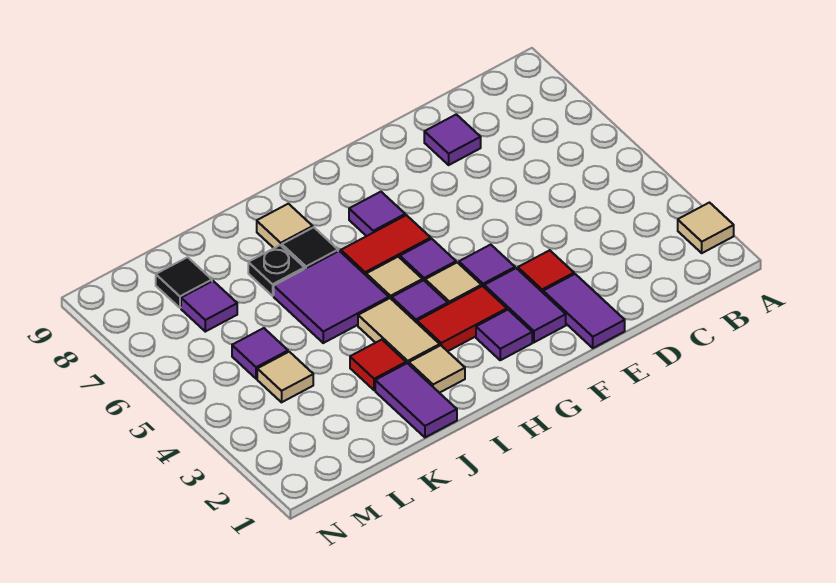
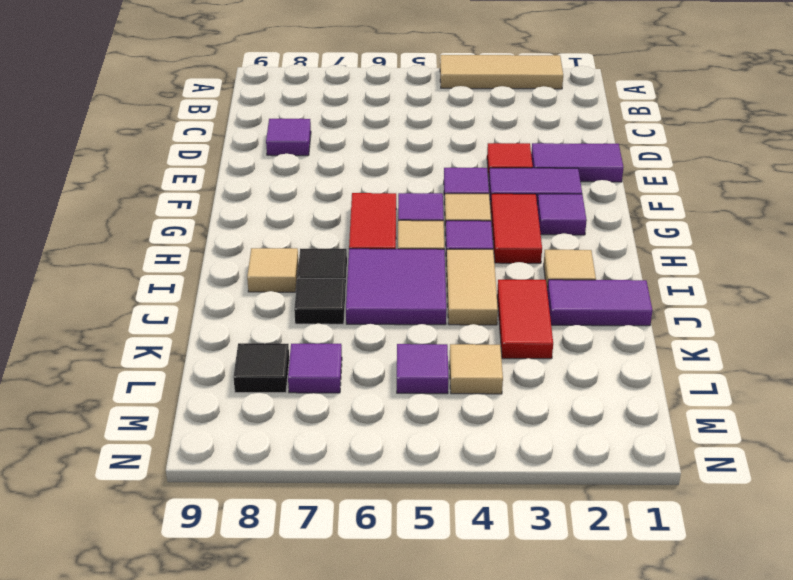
tan tile A2 level 1 -> tan tile A2:A4 level 1
purple tile G7 level 1 -> none
tan tile I3:I4 level 1 -> tan tile I4:J4 level 1
red tile J3 level 1 -> red tile J3:K3 level 1
black plate J7 level 1 -> black tile J7 level 1

